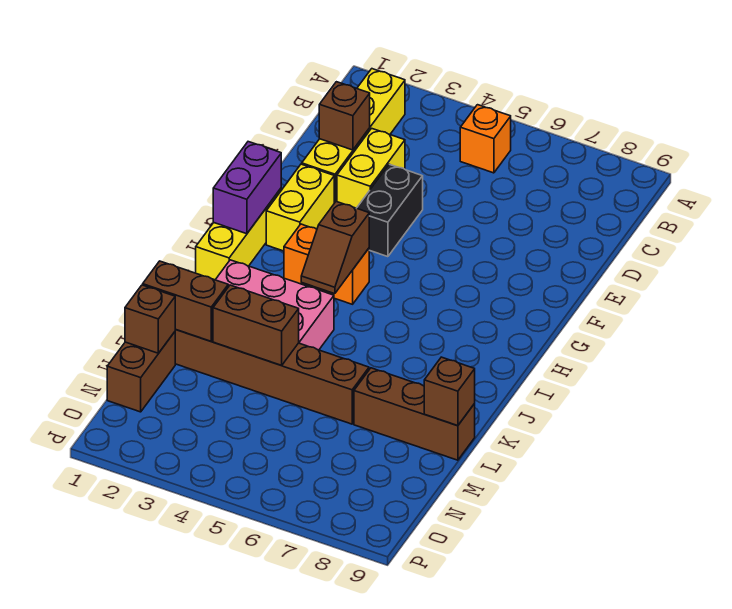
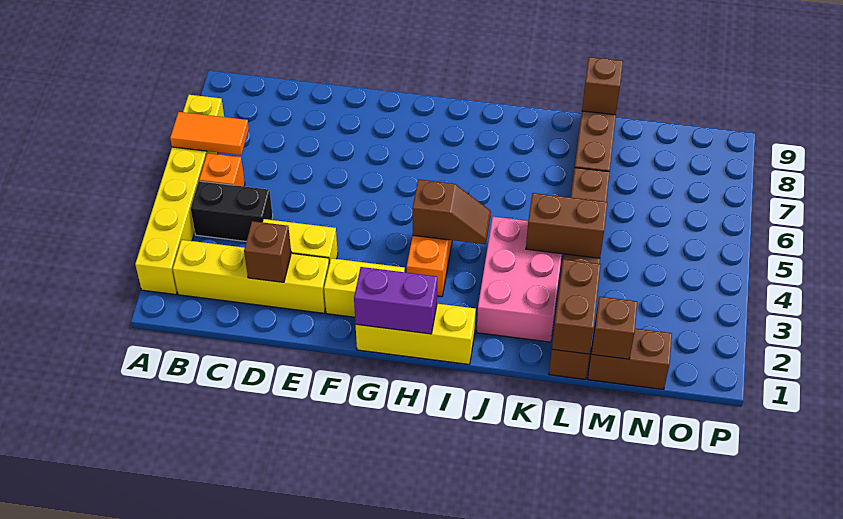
none -> yellow brick A2:A7 level 1
none -> orange tile A6:B6 level 2
black brick E4:F4 level 1 -> black brick B4:C4 level 1
brown brick L3:L4 level 2 -> brown brick K4:L4 level 2

